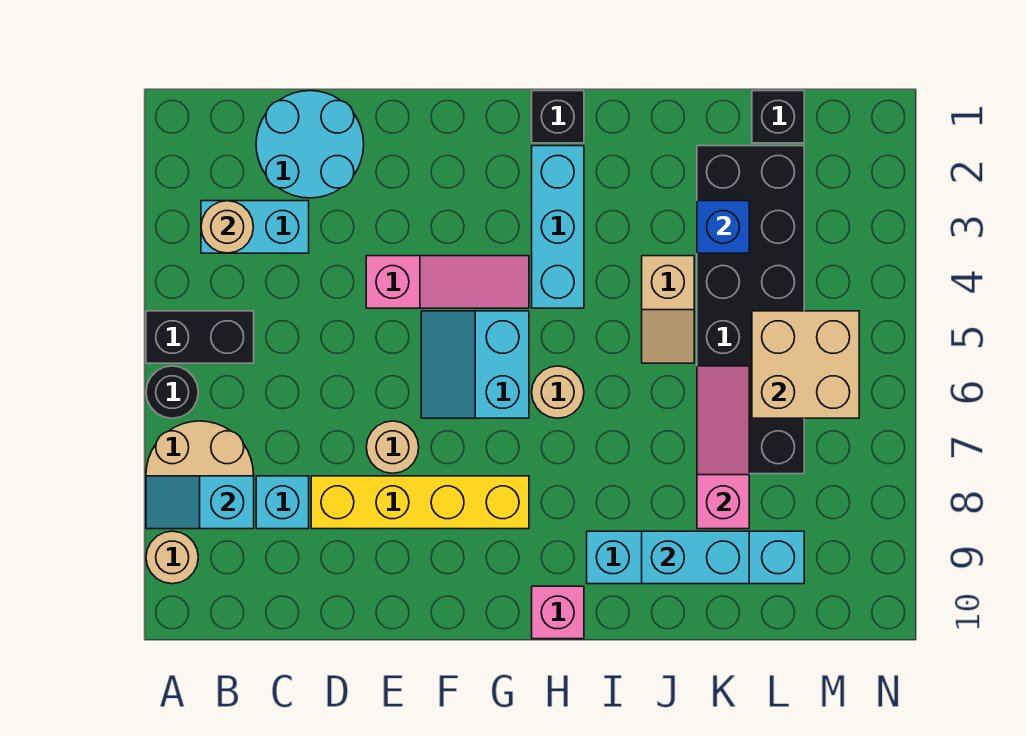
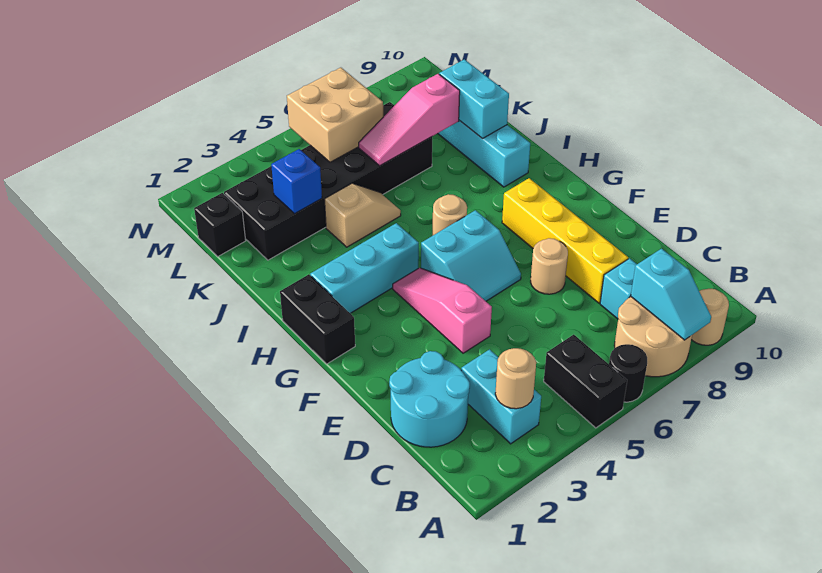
black brick H1 level 1 -> black brick G1:H1 level 1
pink brick H10 level 1 -> none

